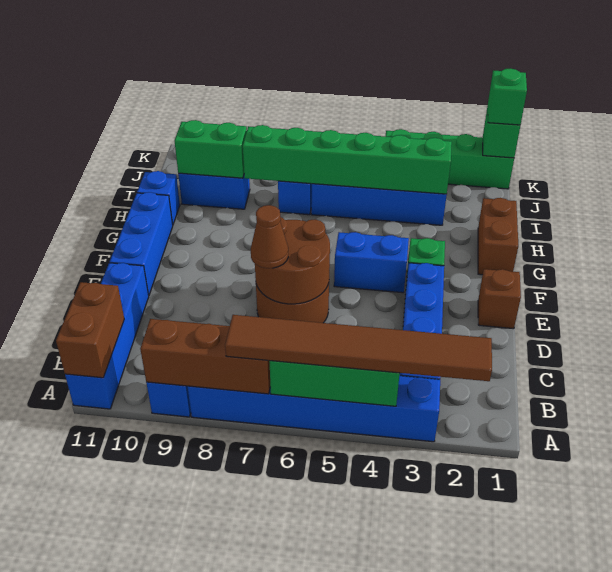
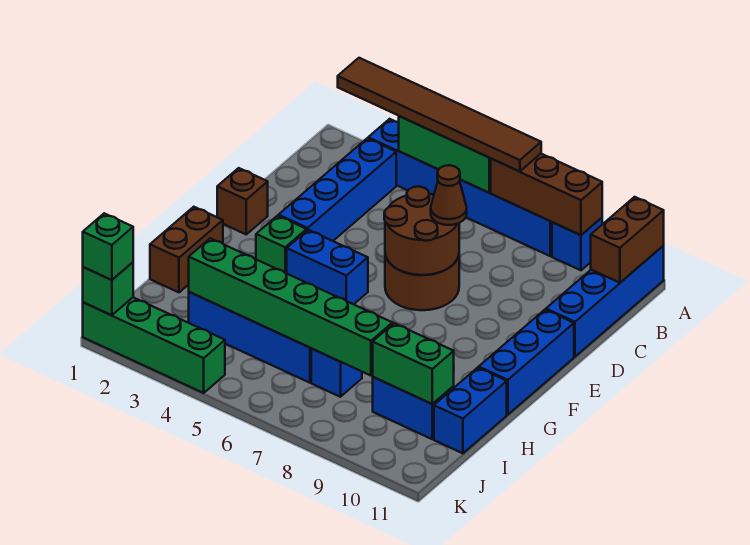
blue brick H11 level 1 -> blue brick H11:I11 level 1

